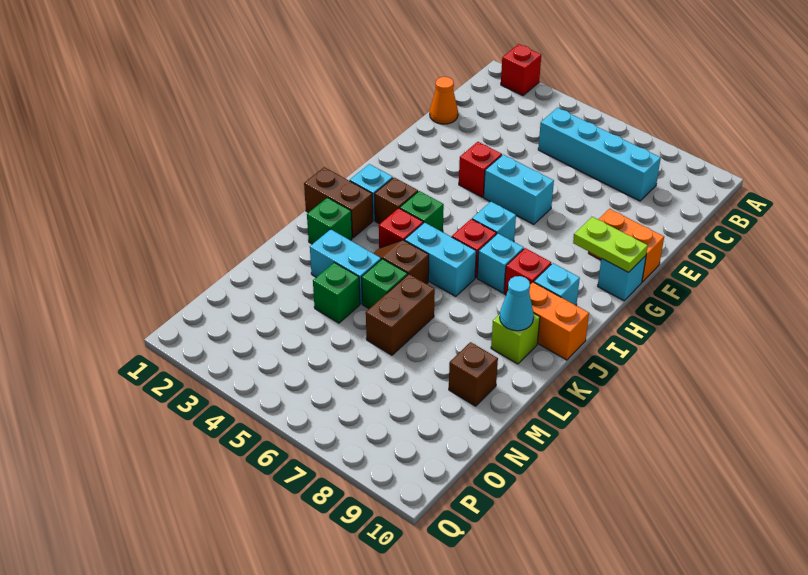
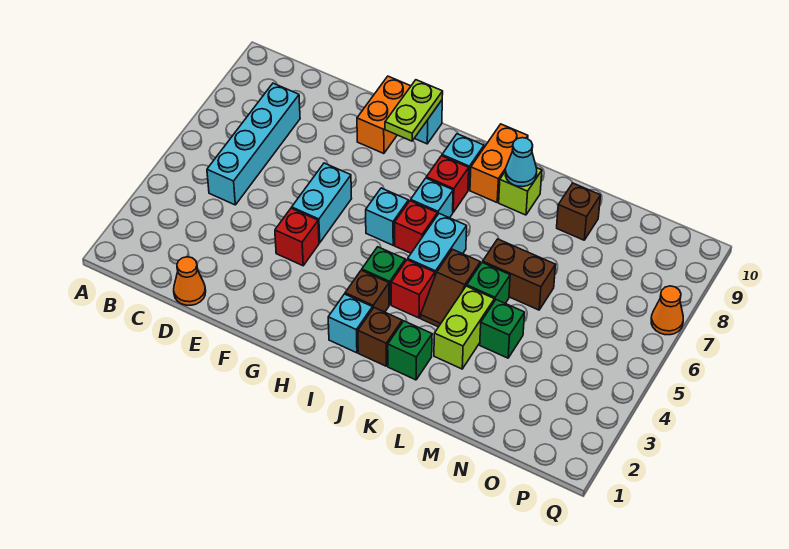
red brick A2 level 1 -> none
brown brick J1:J2 level 1 -> brown brick J2 level 1
cyan brick L3:L4 level 1 -> lime brick L3:L4 level 1
none -> orange cone Q7 level 1

